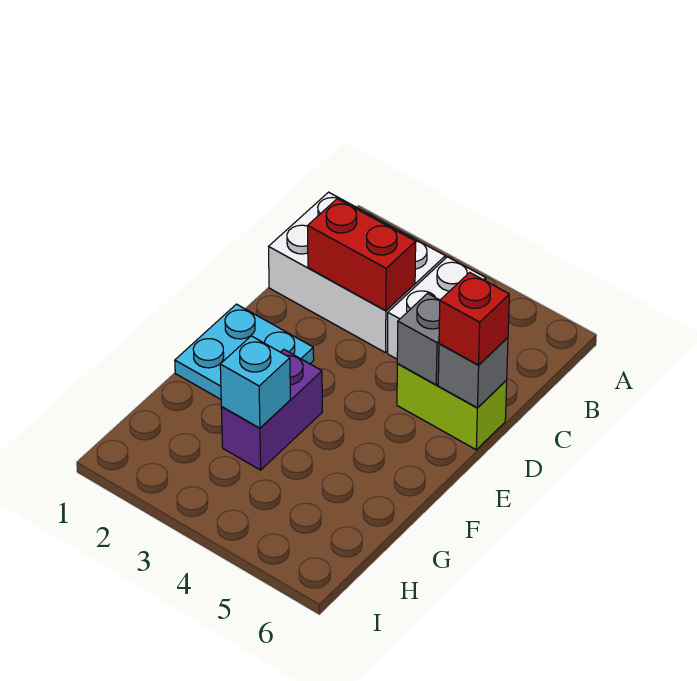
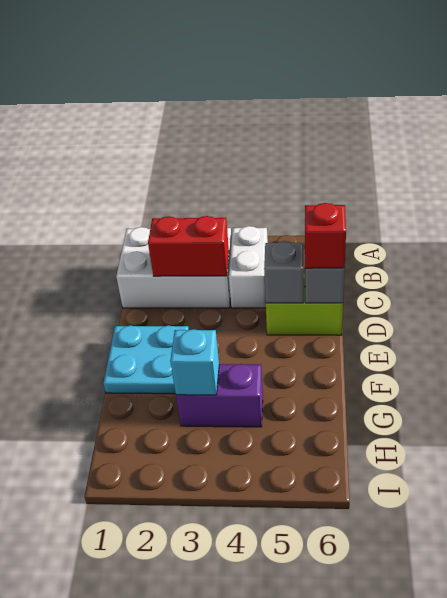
purple brick F3:G3 level 1 -> purple brick G3:G4 level 1

